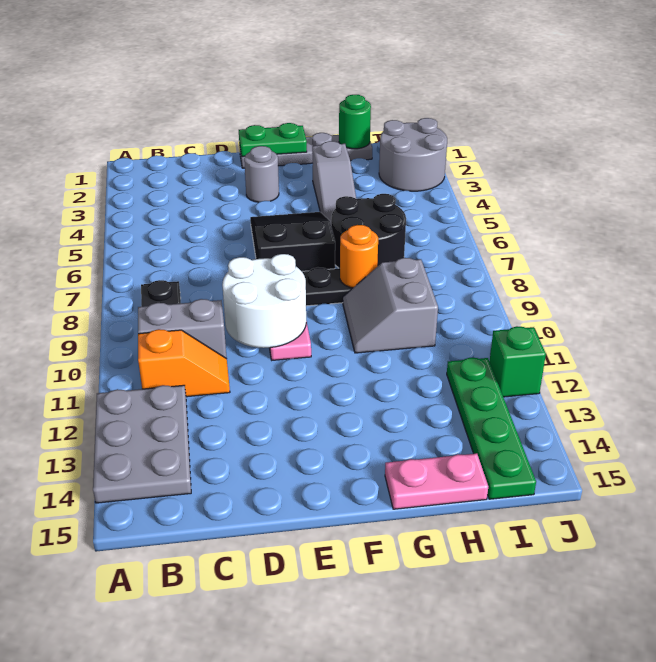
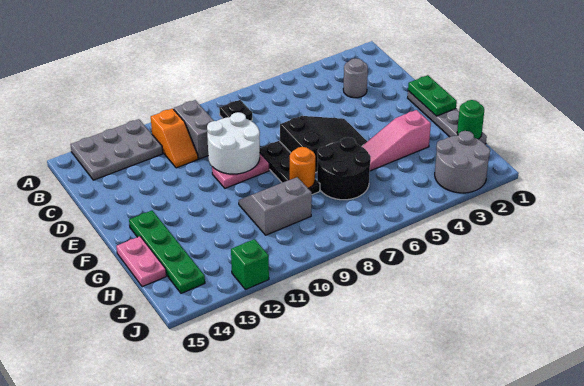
grey round brick E3 level 1 -> grey round brick C3 level 1
grey slope G3:G5 level 1 top 3 -> pink slope G3:G5 level 1 top 3
green plate I12:I15 level 1 -> green plate F14:I14 level 1

